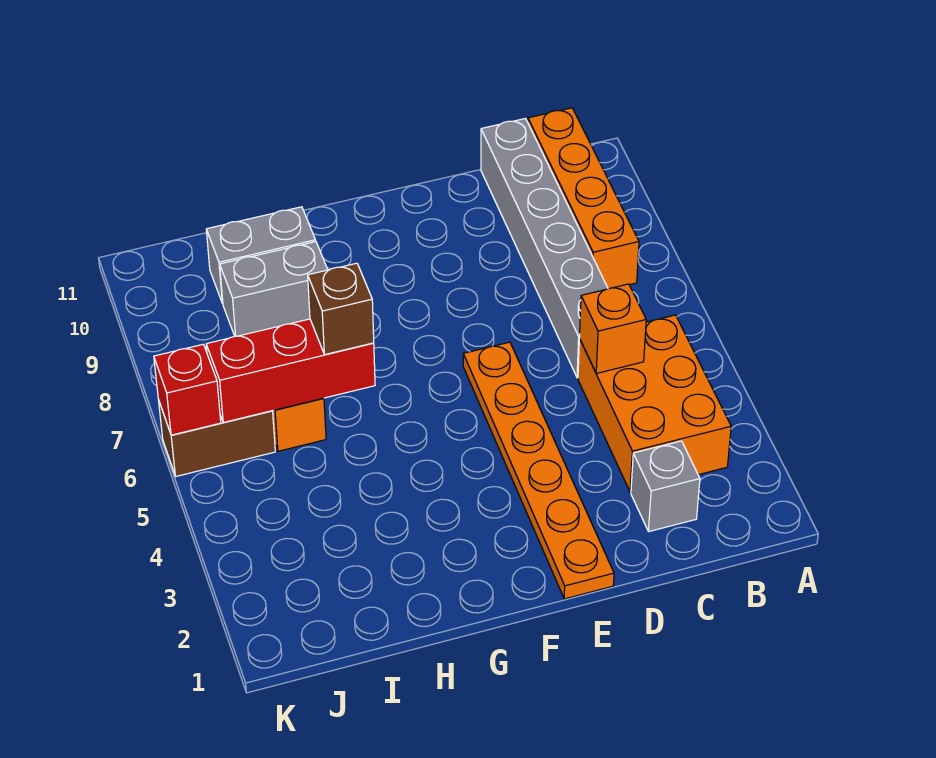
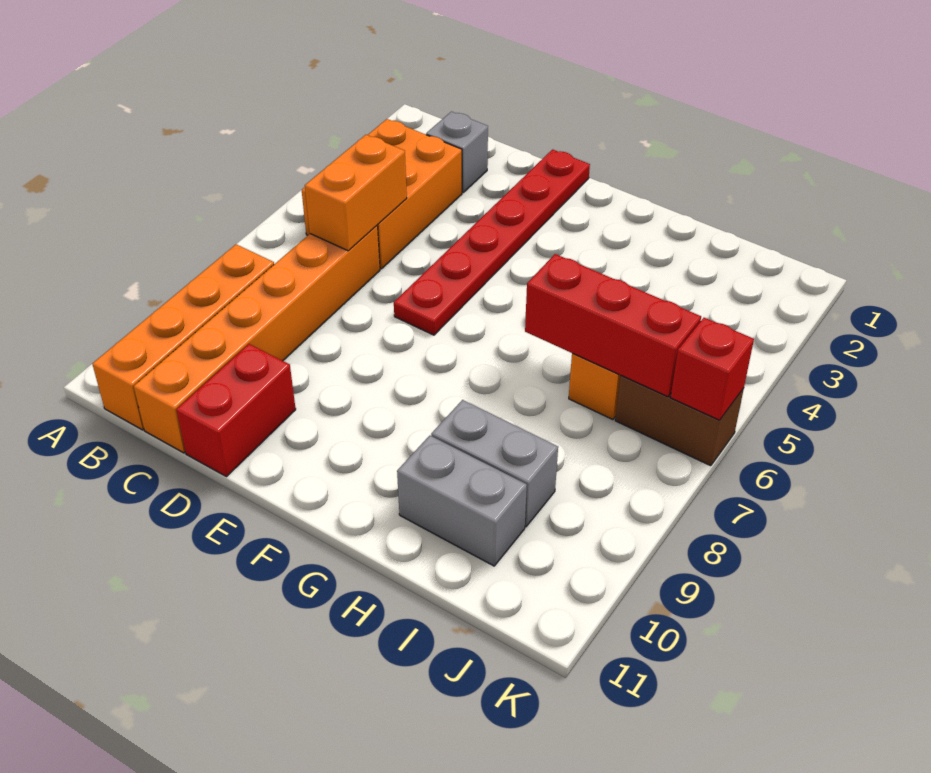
orange brick C5 level 2 -> orange brick C5:C6 level 2
grey brick C6:C11 level 1 -> orange brick C6:C11 level 1
none -> red brick D10:D11 level 1
orange plate E1:E6 level 1 -> red plate E1:E6 level 1
brown brick H6 level 3 -> none

